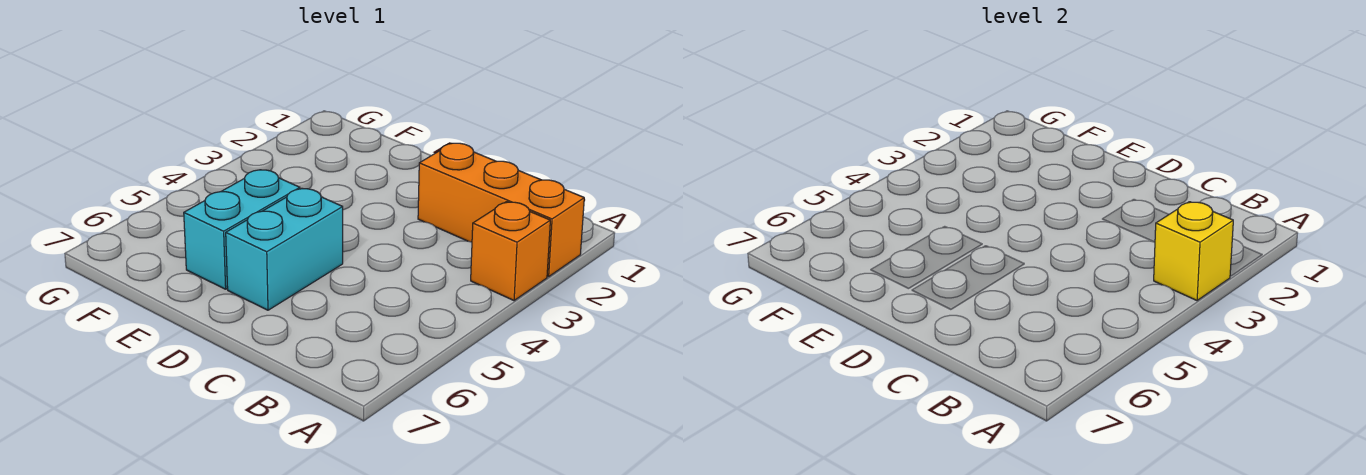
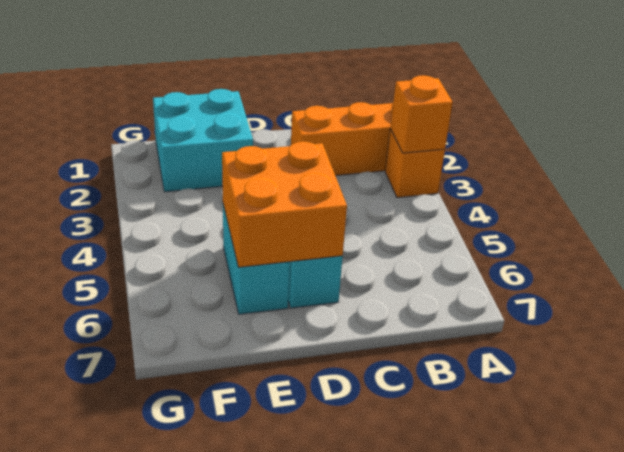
yellow brick A3 level 2 -> orange brick A3 level 2
none -> orange brick D5:E6 level 2
none -> cyan brick E1:F2 level 1

